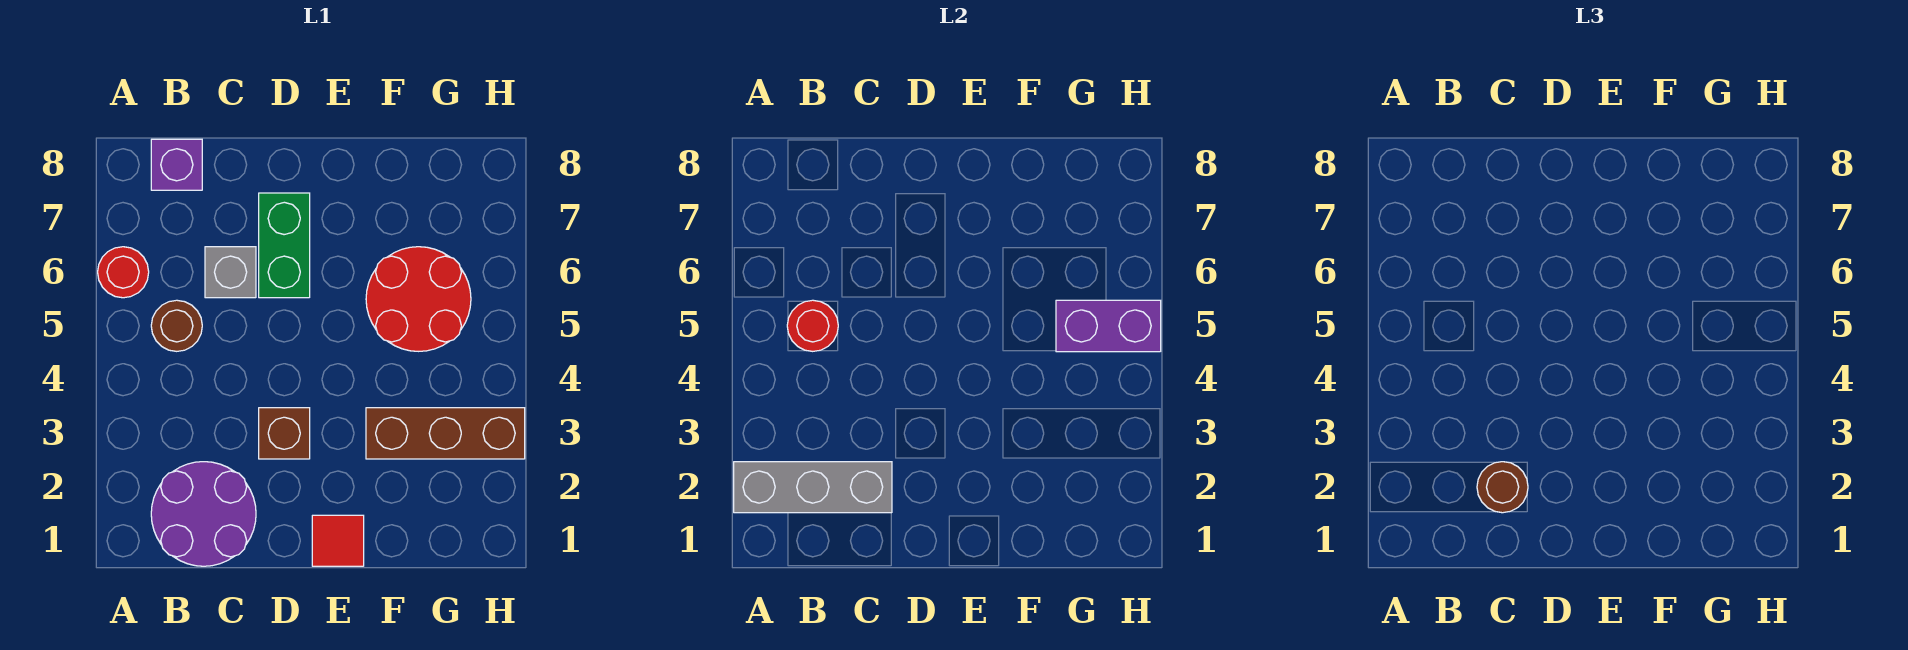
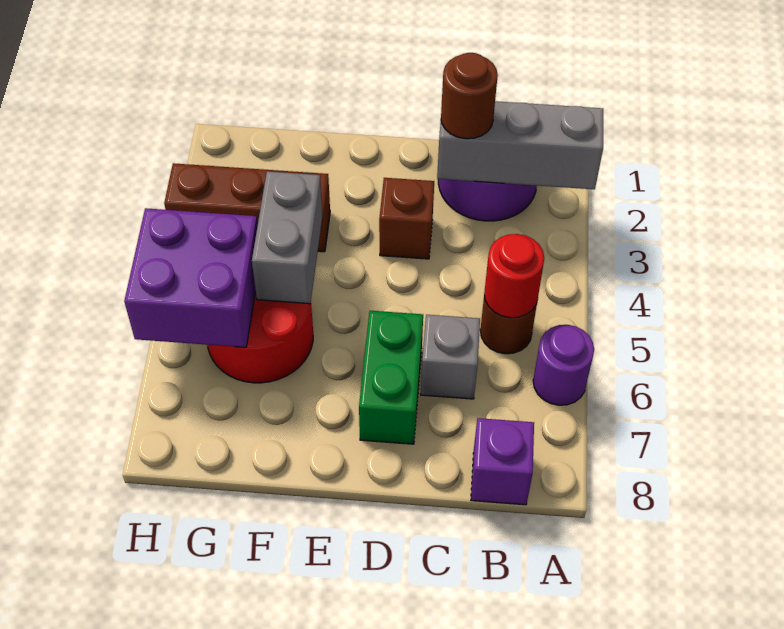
red round brick A6 level 1 -> purple round brick A6 level 1
red tile E1 level 1 -> none
none -> grey brick F4:F5 level 2
purple brick G5:H5 level 2 -> purple brick G5:H6 level 2

